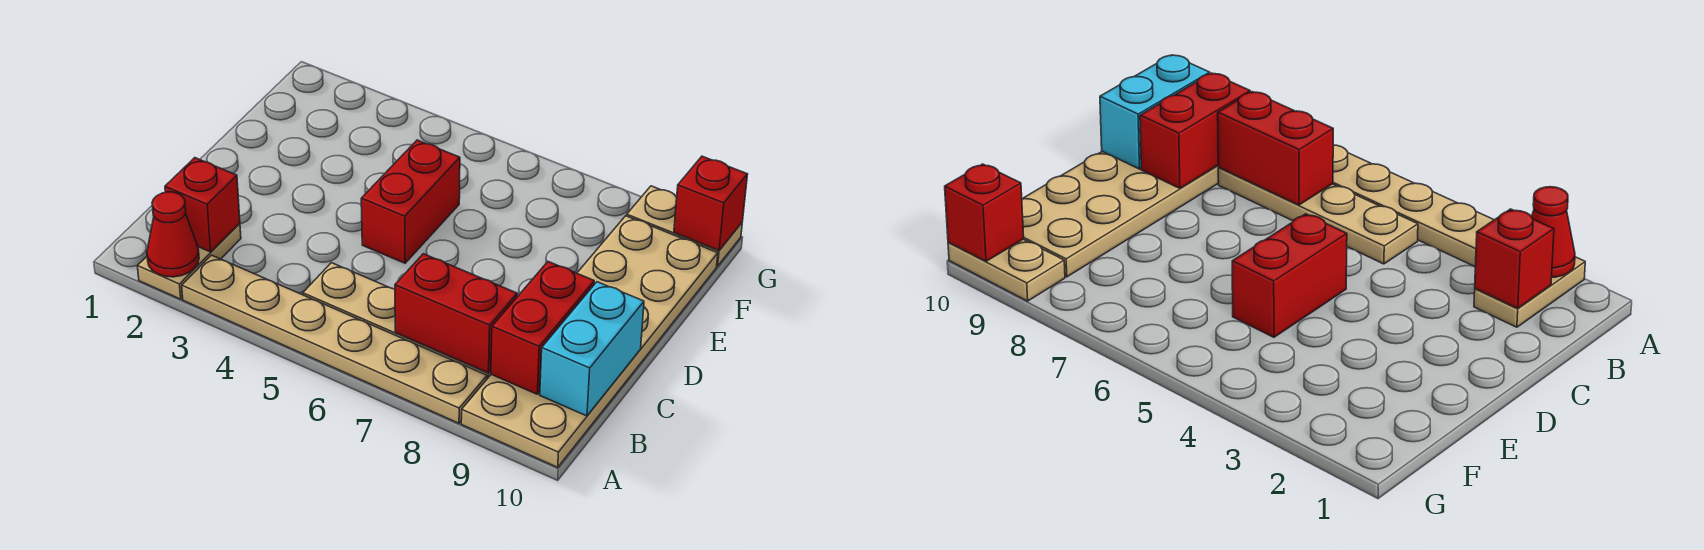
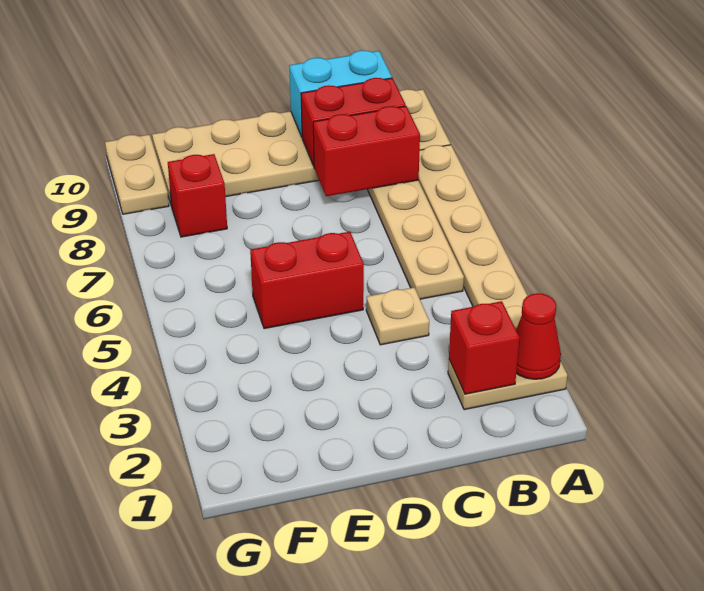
red brick B7:B8 level 2 -> red brick B8:C8 level 2
none -> tan plate C4 level 1
red brick G10 level 2 -> red brick F8 level 1

